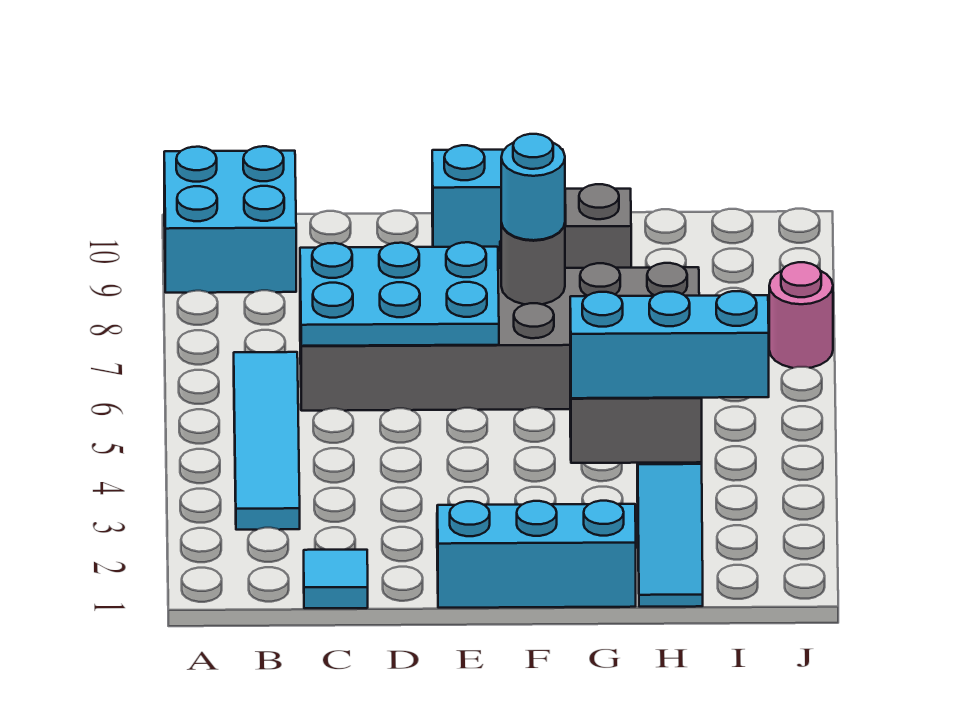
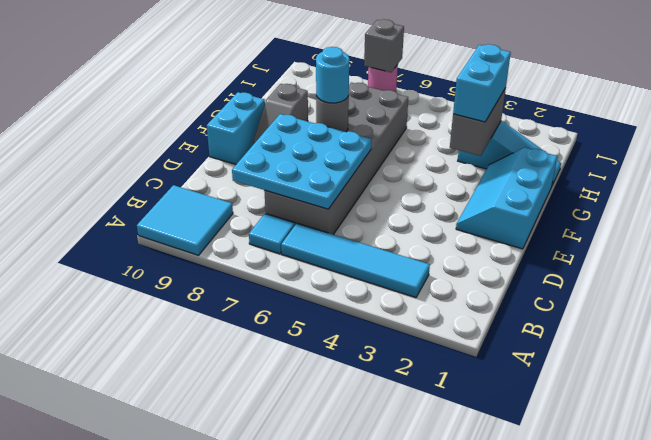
cyan brick A9:B10 level 1 -> cyan tile A9:B10 level 1
cyan tile C1 level 1 -> cyan tile B7 level 1
cyan plate C6:E7 level 2 -> cyan plate C6:E8 level 2
cyan brick G3:I3 level 3 -> cyan brick G3:H3 level 3
none -> grey brick J7 level 2

